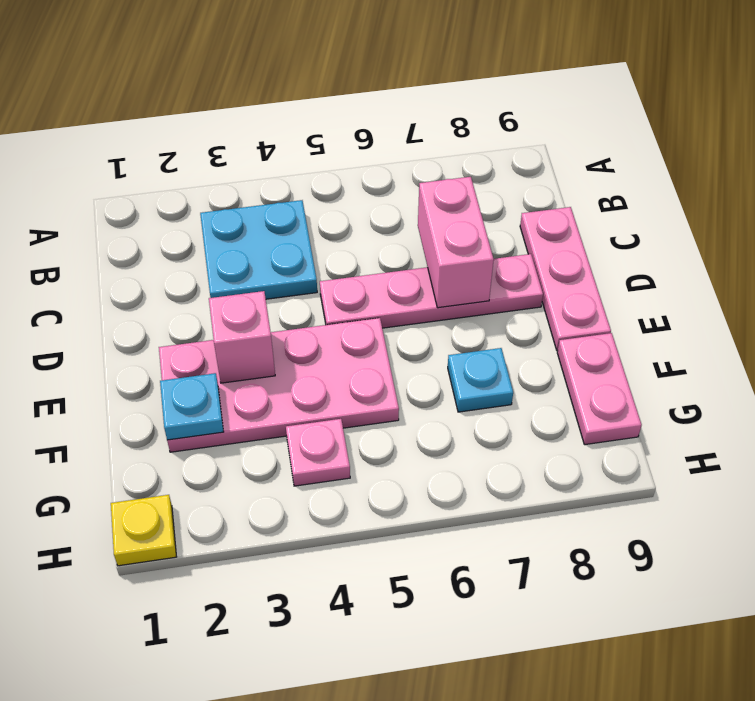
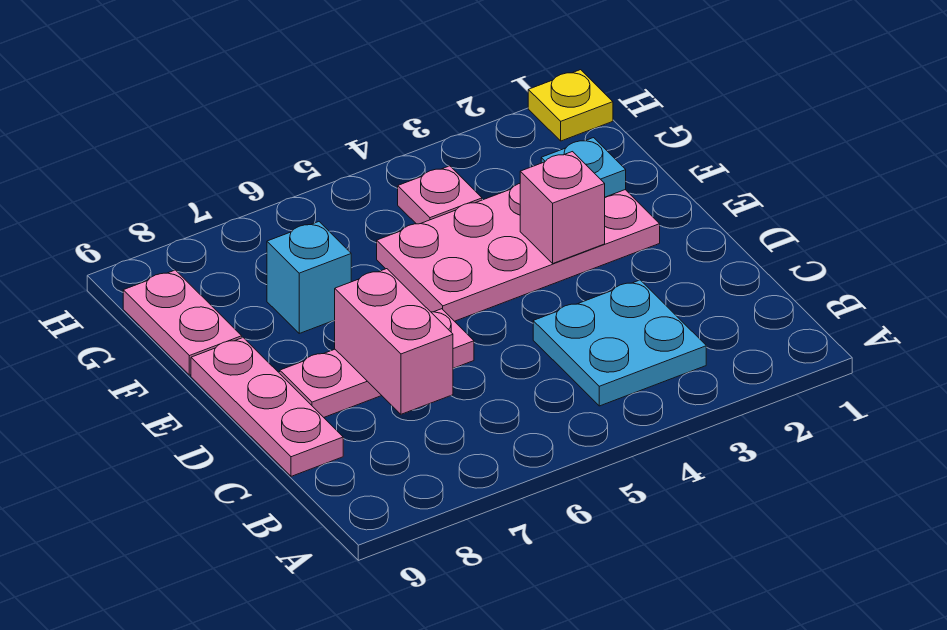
pink plate D5:D8 level 1 -> pink plate D6:D8 level 1
cyan plate F7 level 1 -> cyan brick F7 level 1

